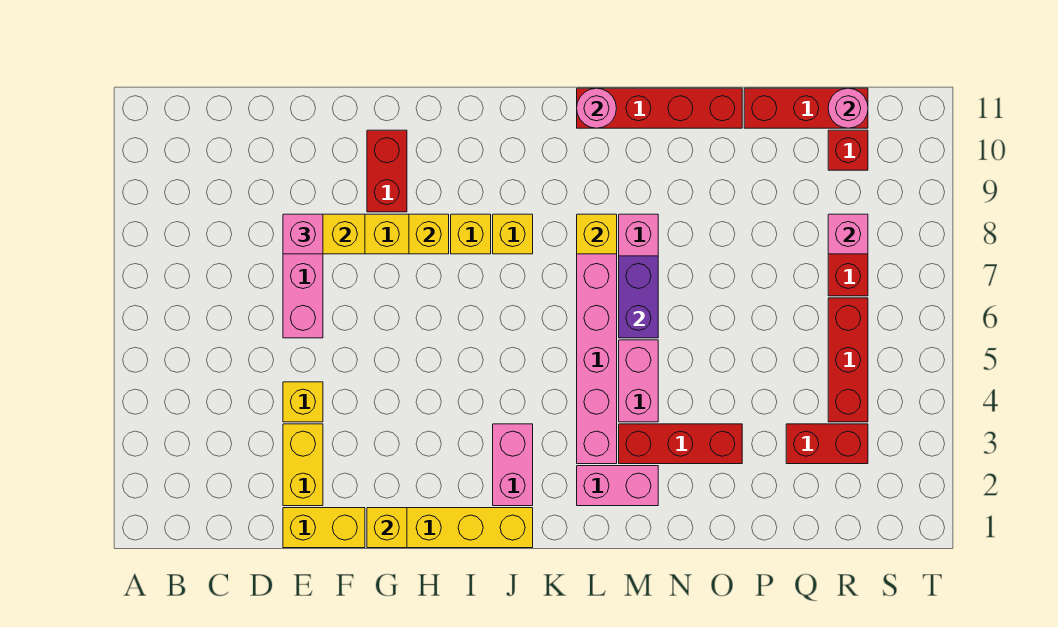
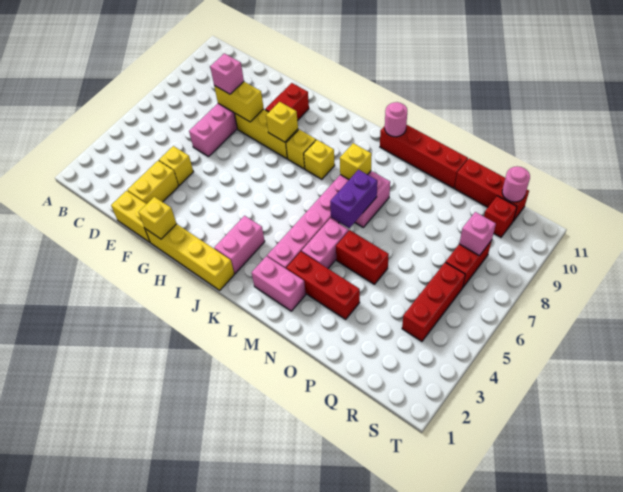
red brick Q3:R3 level 1 -> red brick N5:O5 level 1

